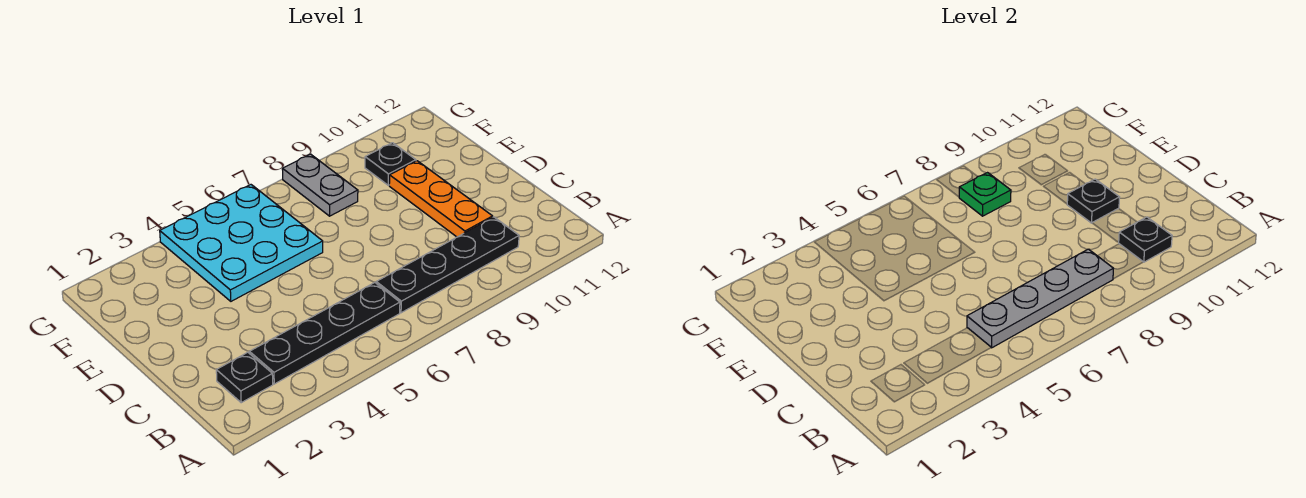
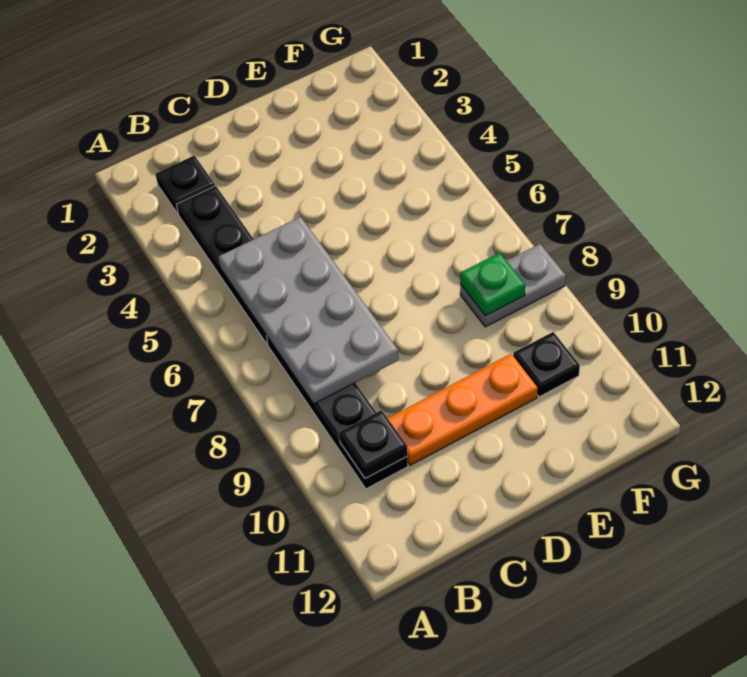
grey plate B5:B8 level 2 -> grey plate B5:C8 level 2
black plate D10 level 2 -> none
cyan plate E4:G6 level 1 -> none

